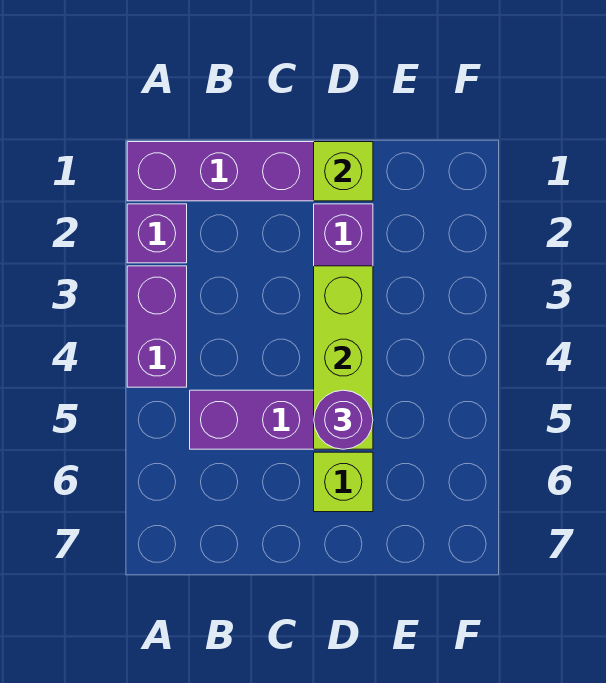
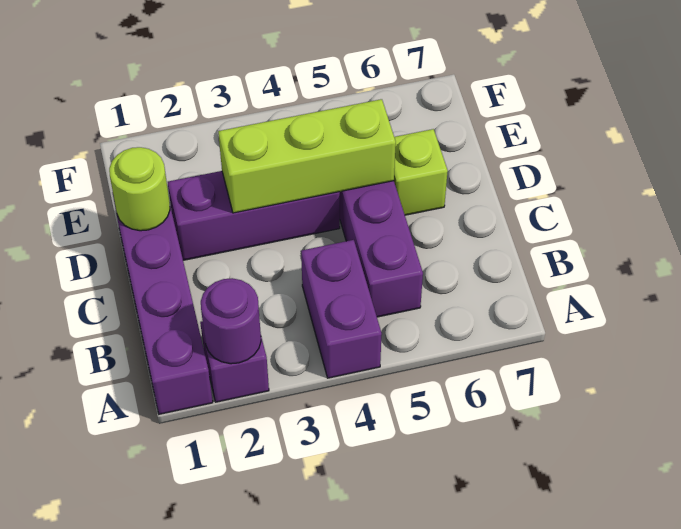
purple brick A3:A4 level 1 -> purple brick A4:B4 level 1
lime brick D1 level 2 -> lime round brick D1 level 2
purple round brick D5 level 3 -> purple round brick A2 level 2

